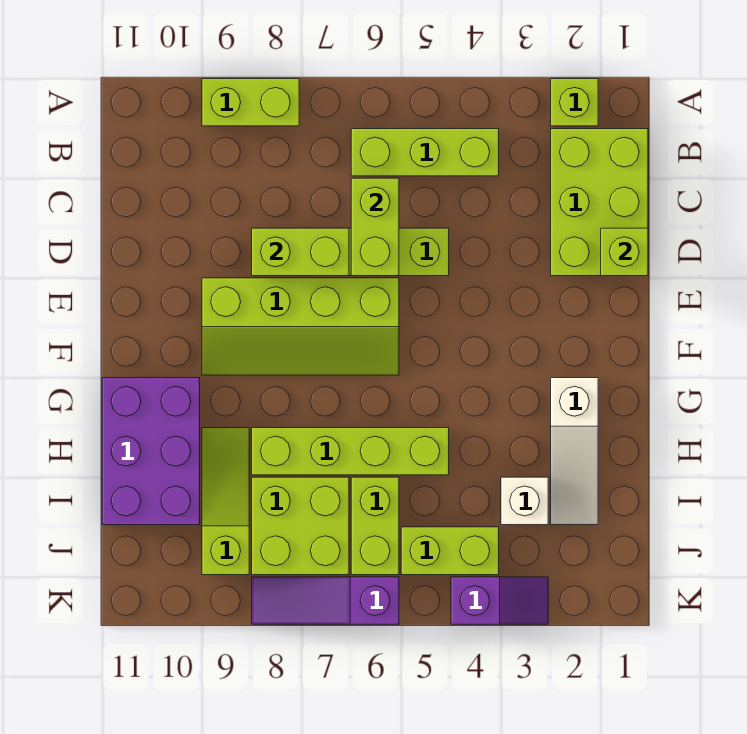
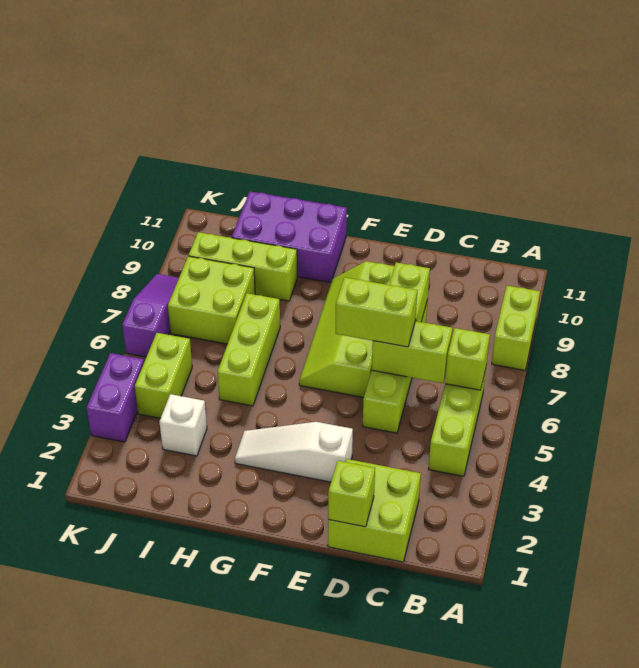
lime brick A2 level 1 -> lime brick B6 level 2
lime brick B1:D2 level 1 -> lime brick C1:D2 level 1
white slope G2:I2 level 1 top G -> white slope E3:G3 level 1 top E
lime brick H5:H8 level 1 -> lime brick H5:H7 level 1
lime slope H9:J9 level 1 top J -> lime brick H9:J9 level 1
lime brick I6:J6 level 1 -> lime brick D6:E6 level 3
purple slope K3:K4 level 1 top 4 -> purple brick K3:K4 level 1

